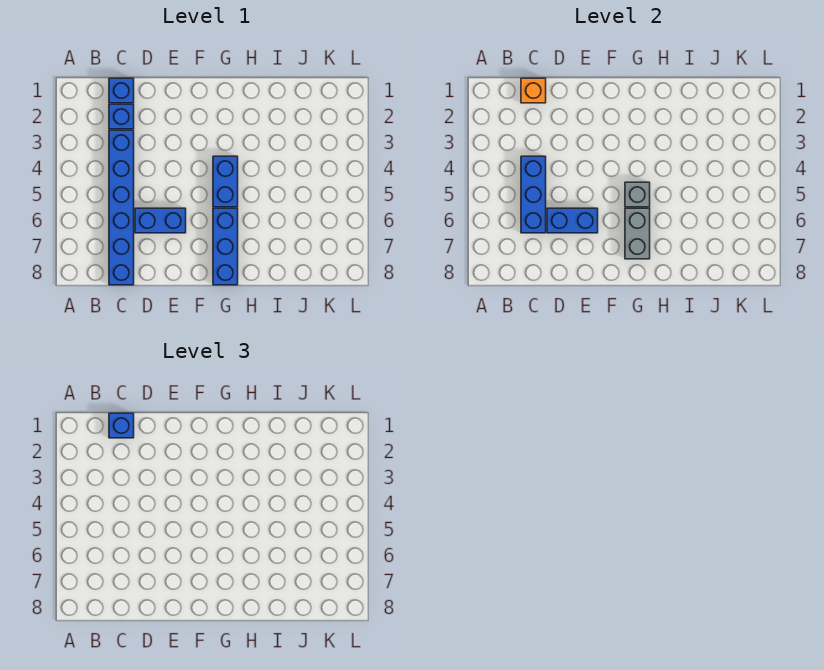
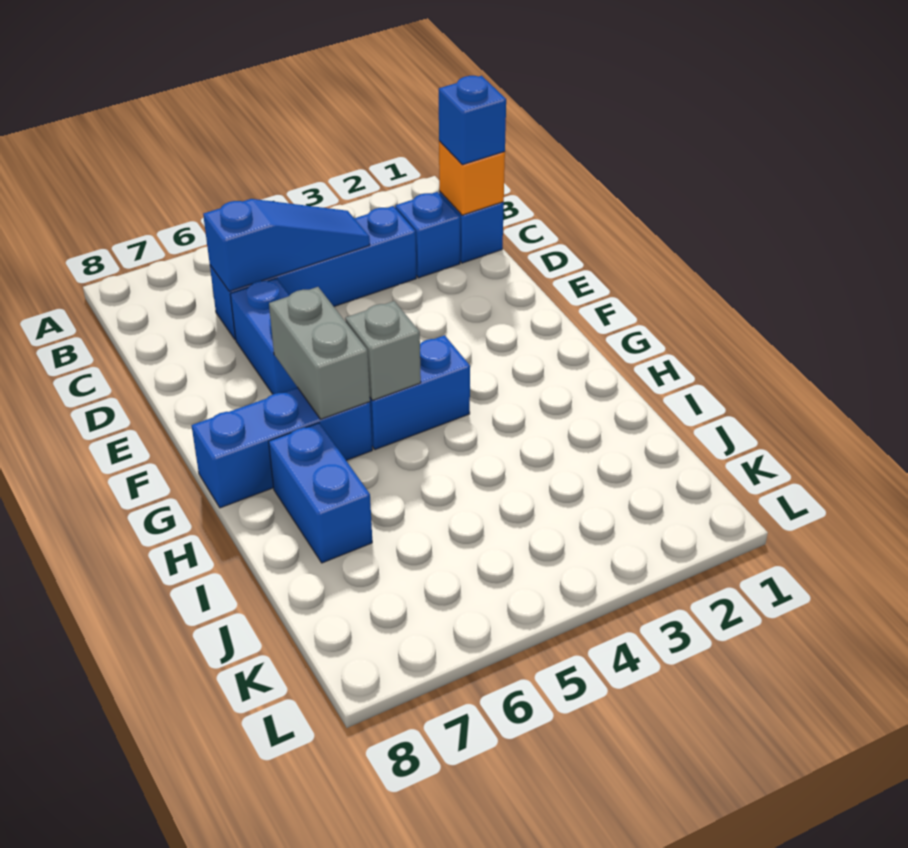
blue brick C3:C8 level 1 -> blue brick C3:C6 level 1
blue brick C4:C6 level 2 -> blue slope C4:C6 level 2 top 6
blue brick D6:E6 level 2 -> blue brick H7:I7 level 1
grey brick G6:G7 level 2 -> grey brick F6:G6 level 2

